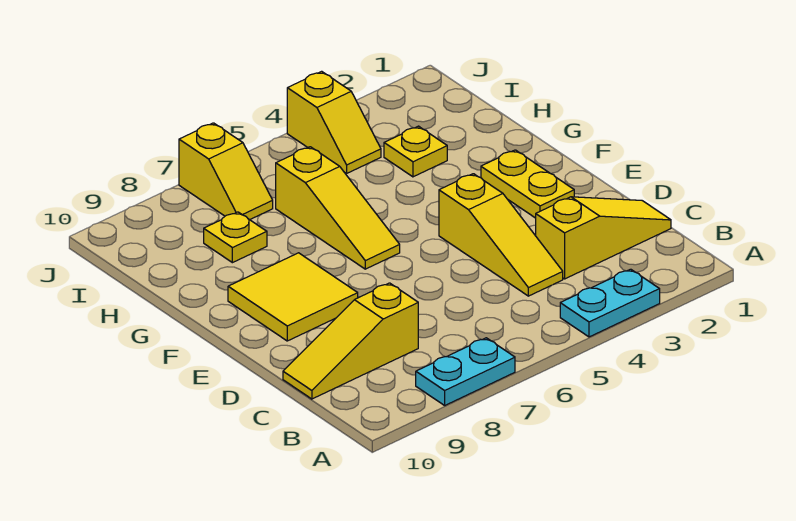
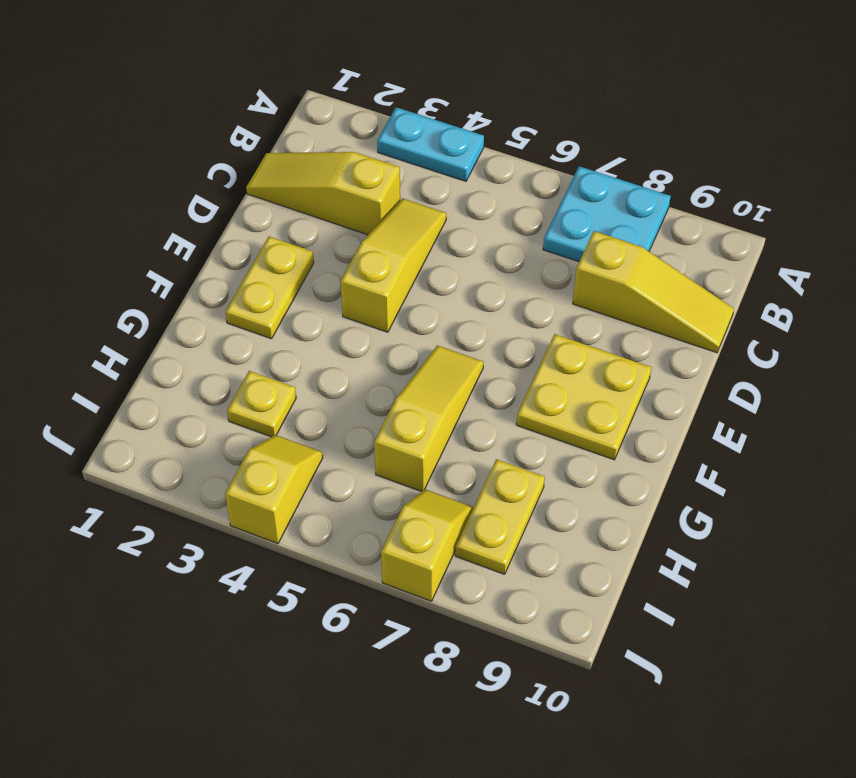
cyan plate A7:A8 level 1 -> cyan plate A7:B8 level 1
yellow tile E8:F9 level 1 -> yellow plate E8:F9 level 1
yellow plate H8 level 1 -> yellow plate H8:I8 level 1

